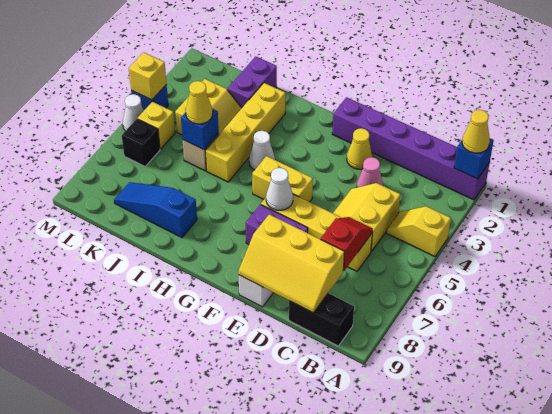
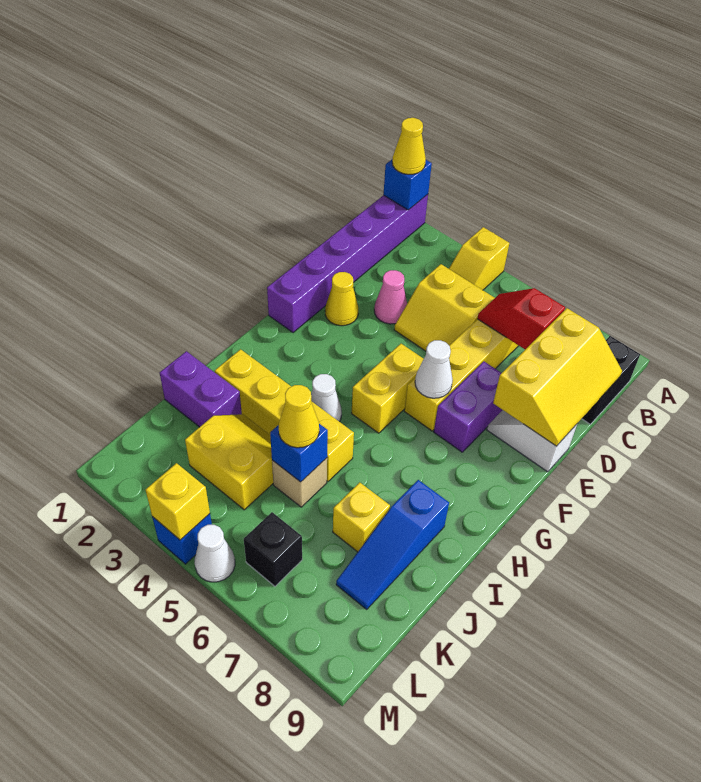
yellow brick L5 level 1 -> yellow brick J7 level 1

